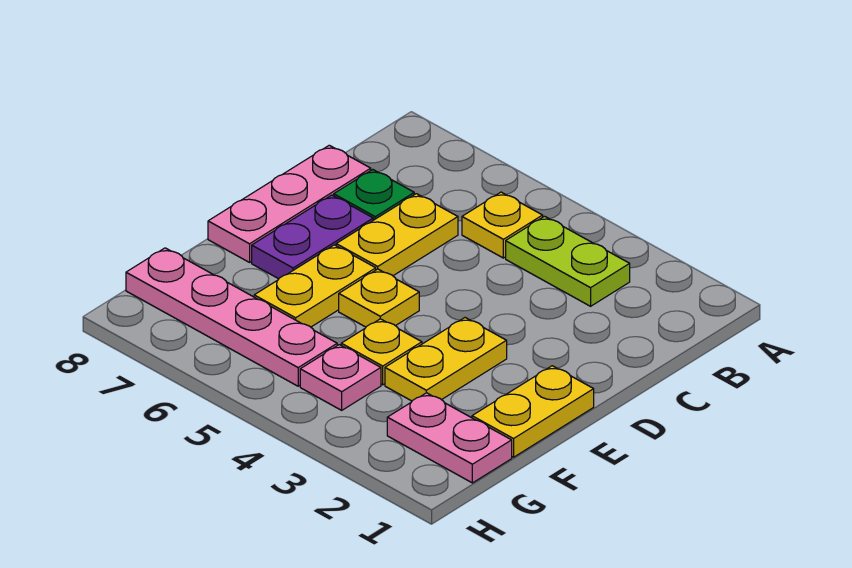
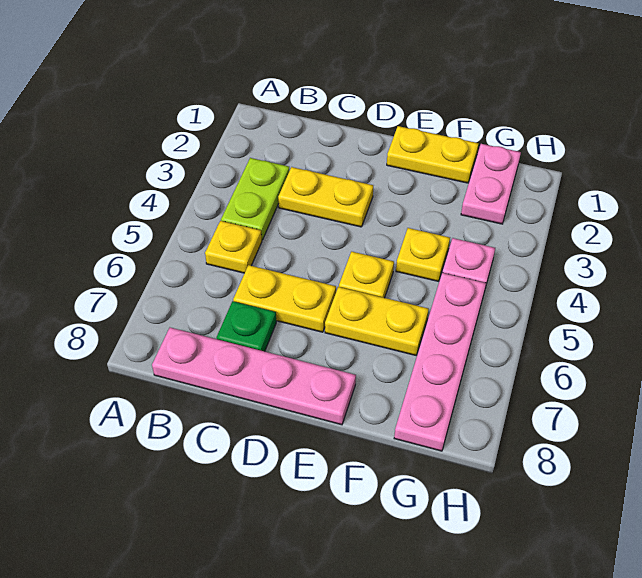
pink plate C8:E8 level 1 -> pink plate B8:E8 level 1
purple plate D7:E7 level 1 -> none
yellow plate E3:F3 level 1 -> yellow plate C3:D3 level 1

